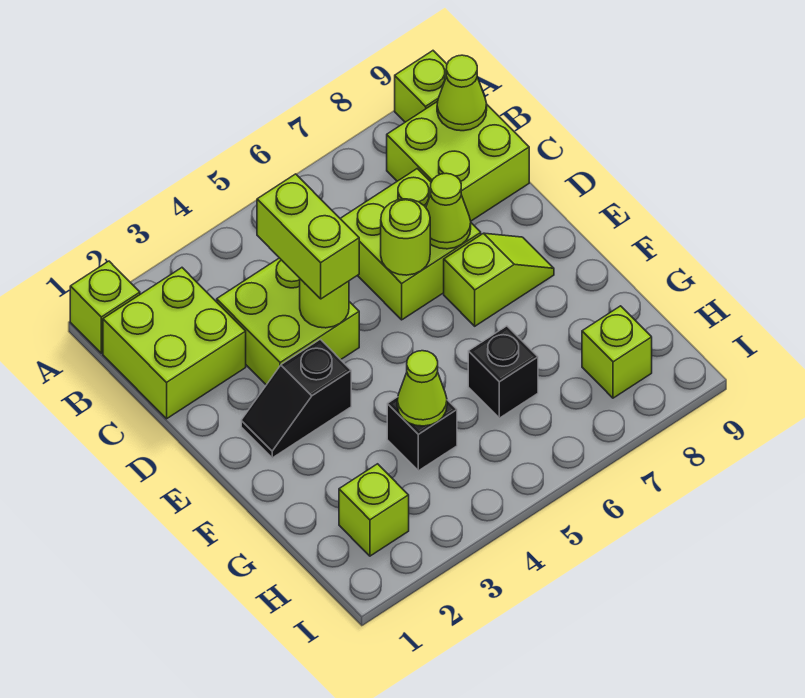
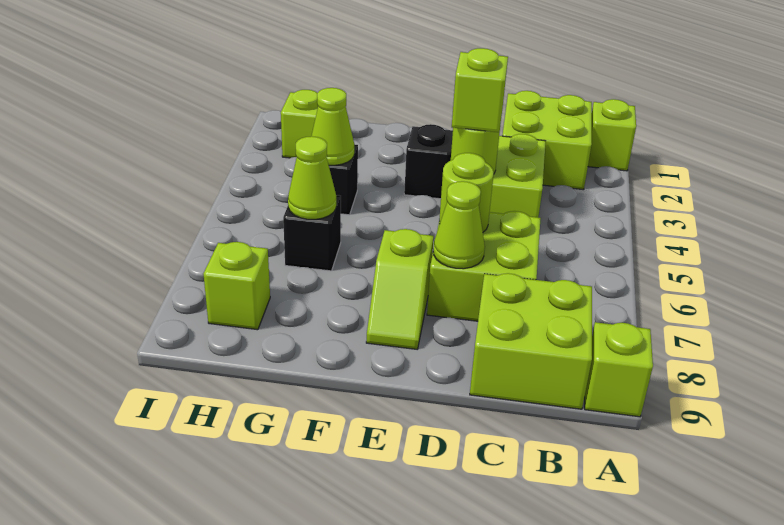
lime cone B9 level 2 -> lime cone G6 level 2
lime brick C4:D4 level 3 -> lime brick D4 level 3

